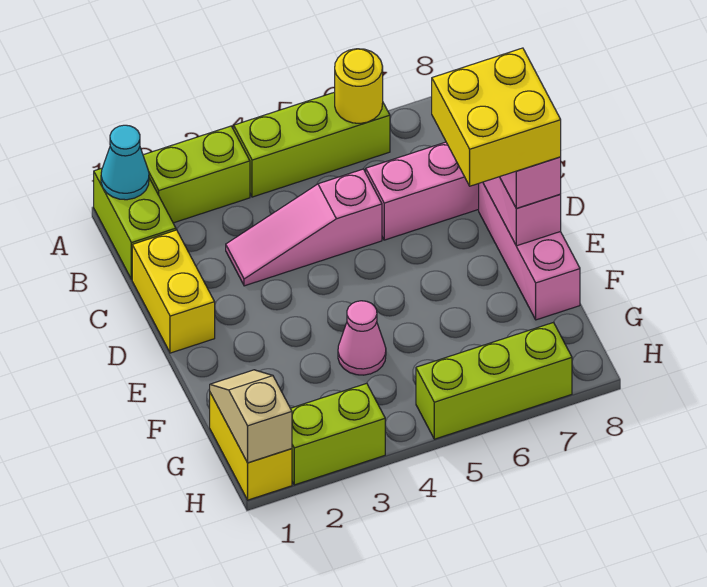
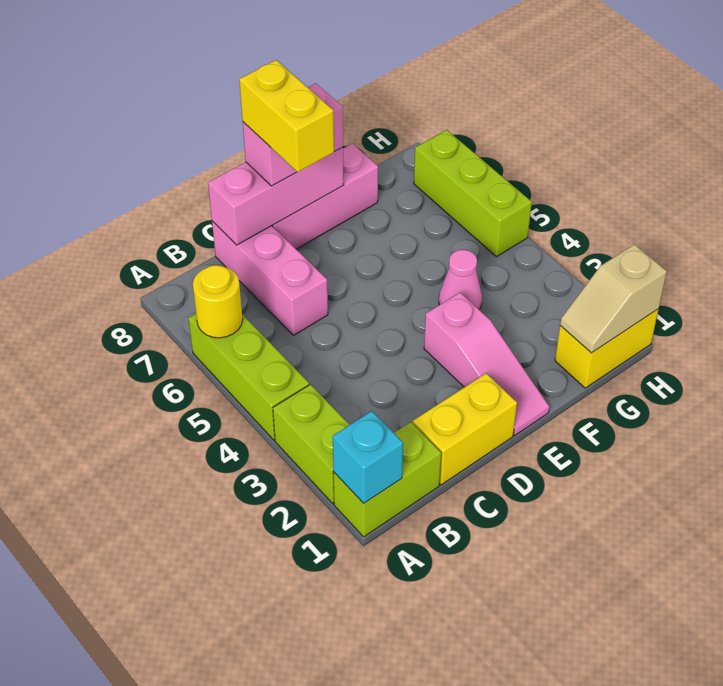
cyan cone A1 level 2 -> cyan brick A1 level 2
pink slope C3:C5 level 1 top 5 -> pink slope E1:E3 level 1 top 3
yellow brick D7:E8 level 4 -> yellow brick D7:D8 level 4
lime brick H2:H3 level 1 -> none

